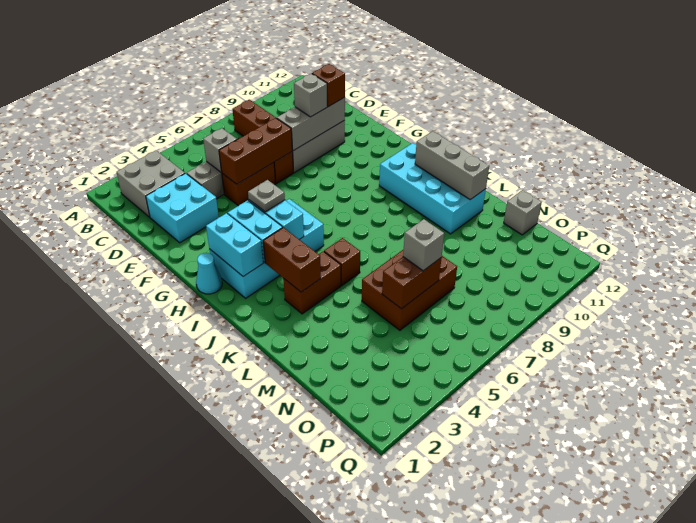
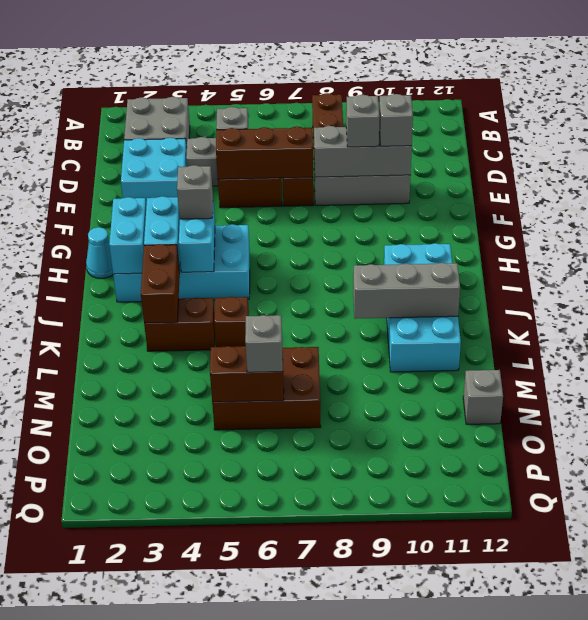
brown brick E10 level 3 -> grey brick E10 level 3
grey plate H4 level 3 -> grey brick H4 level 3
grey brick J11:L11 level 2 -> grey brick K9:K11 level 2

